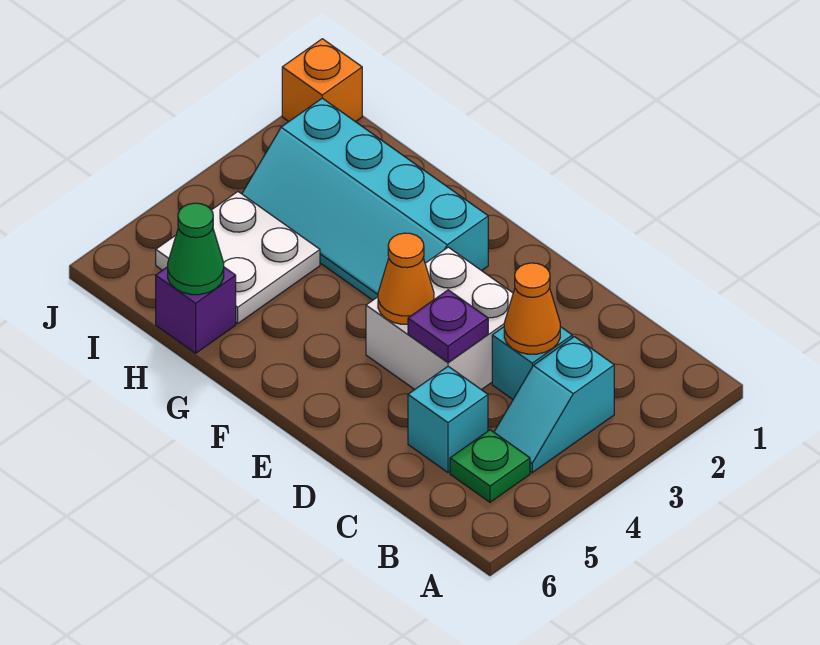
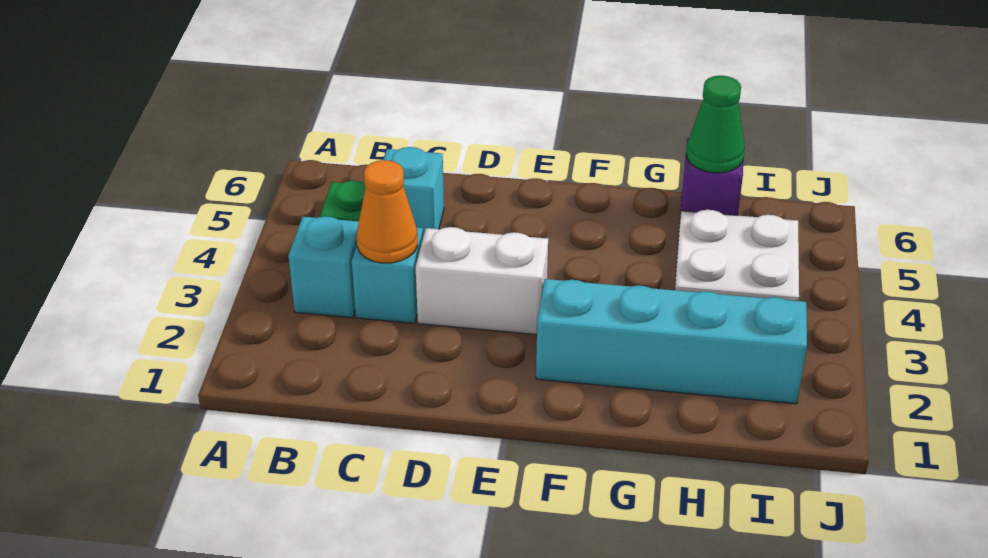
white brick D3:E4 level 1 -> white brick D3:E3 level 1
purple plate D4 level 2 -> none
orange cone E4 level 2 -> none
orange brick J1 level 1 -> none

